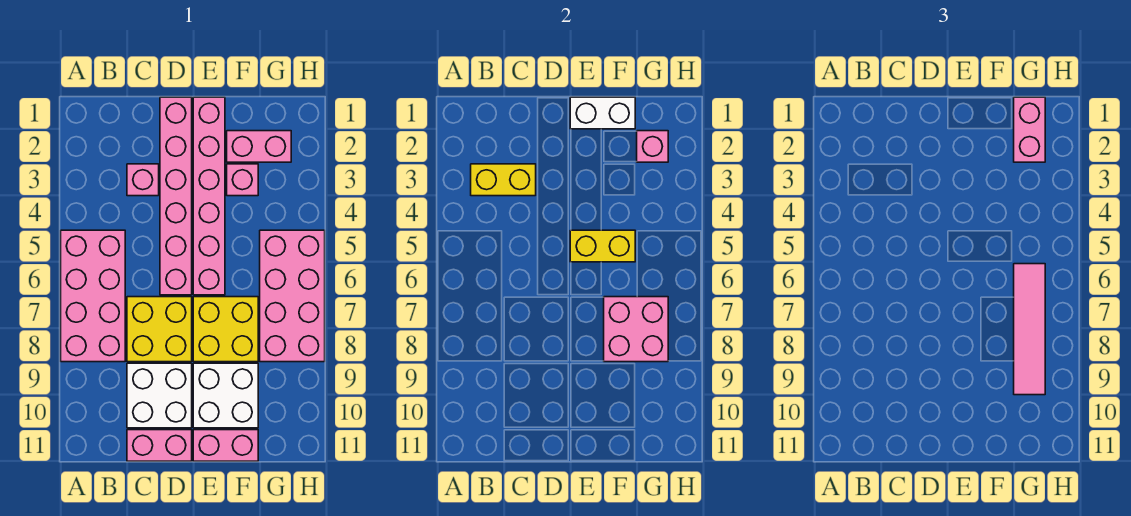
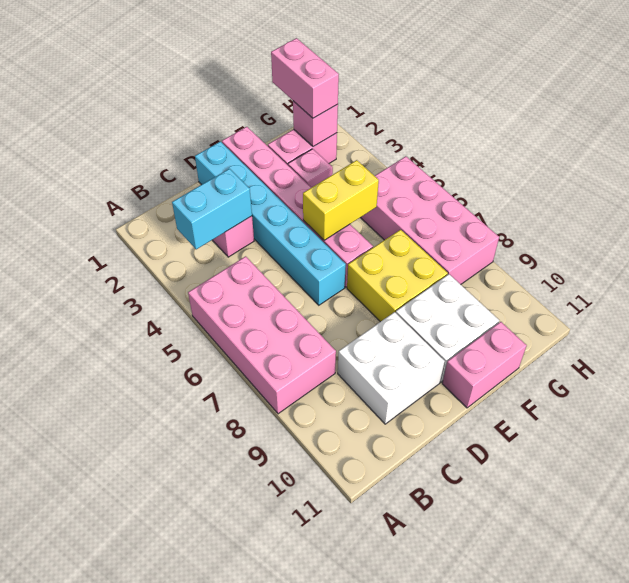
yellow brick B3:C3 level 2 -> cyan brick B3:C3 level 2
yellow brick C7:D8 level 1 -> none
pink brick C11:D11 level 1 -> none
pink brick D1:D6 level 1 -> cyan brick D1:D6 level 1
white brick E1:F1 level 2 -> none
pink brick F7:G8 level 2 -> none
pink tile G6:G9 level 3 -> none

